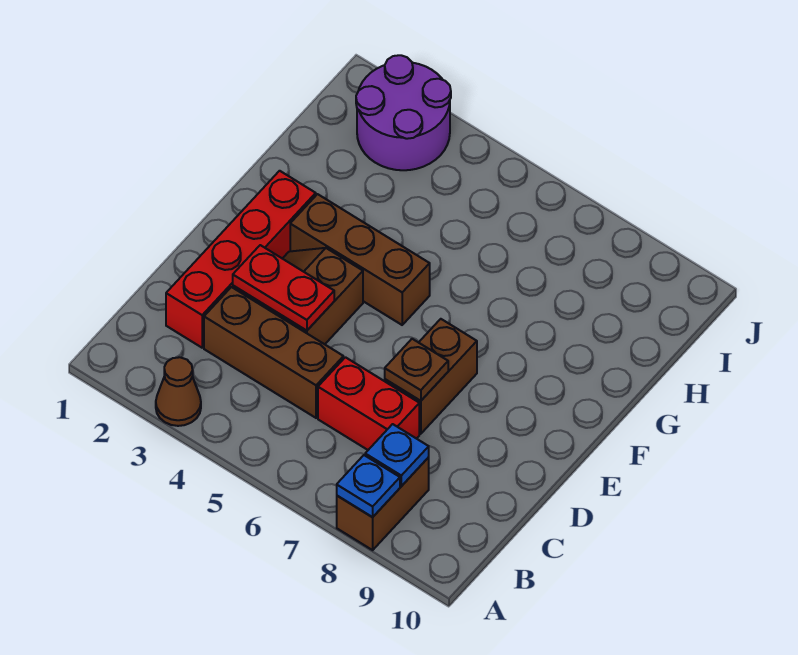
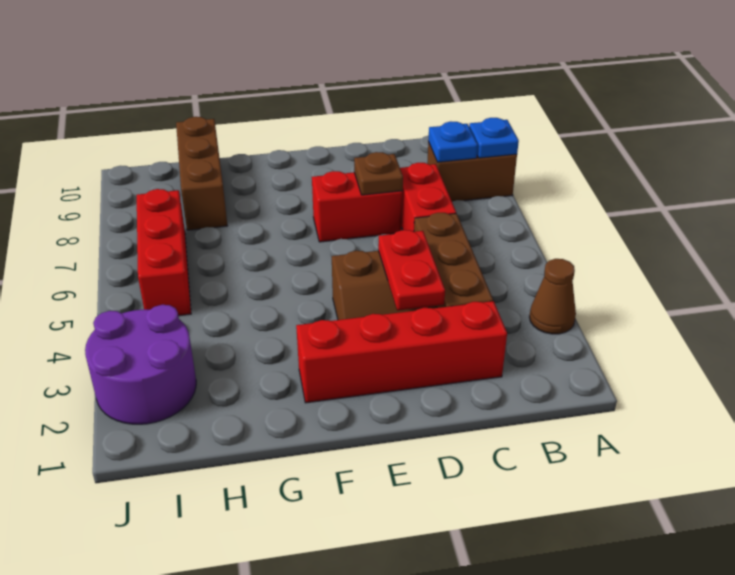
brown brick D7:E7 level 1 -> red brick D7:E7 level 1
brown brick F3:F5 level 1 -> brown brick H8:H10 level 1
none -> red brick I5:I7 level 1

